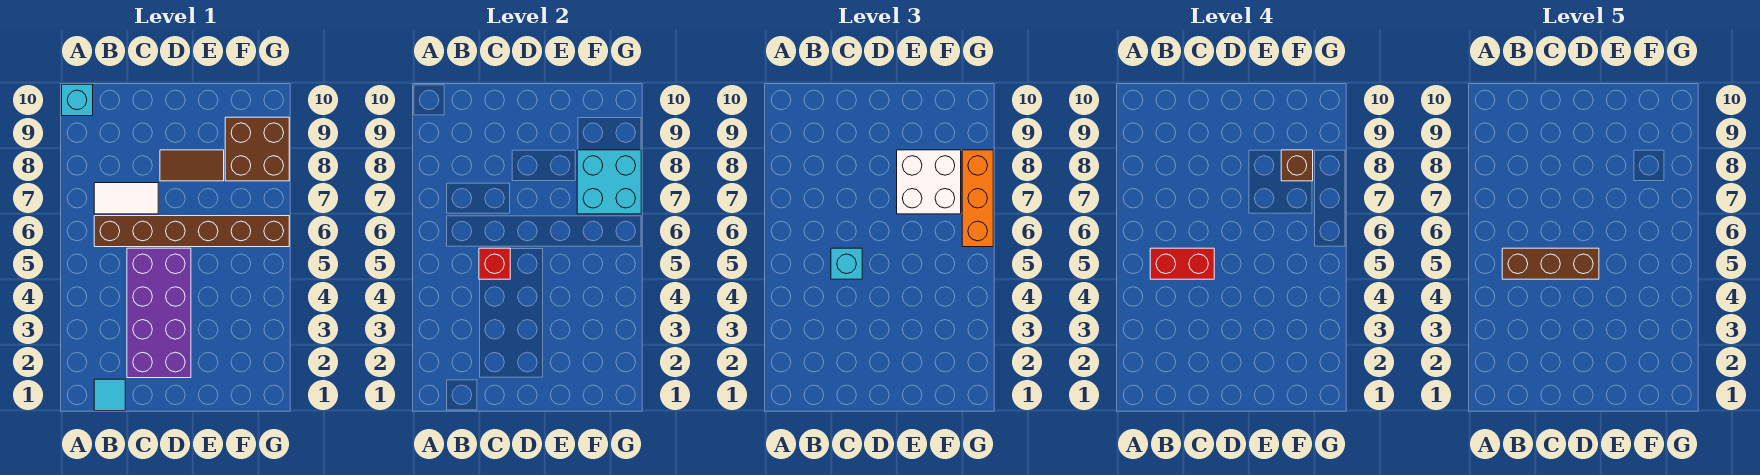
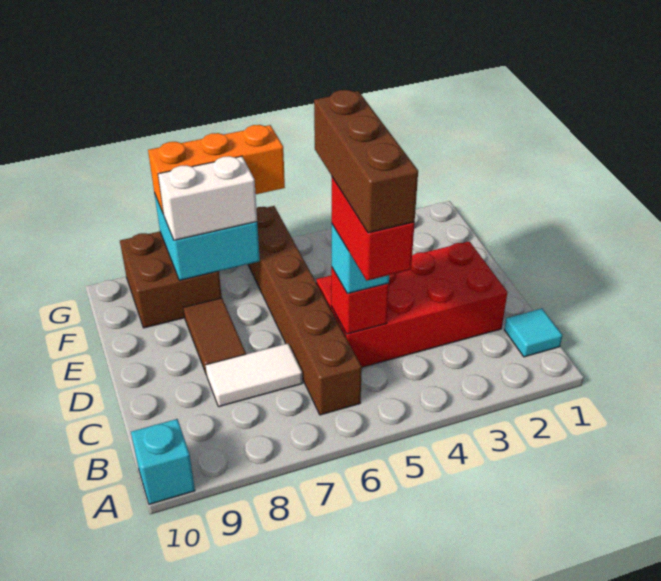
white tile B7:C7 level 1 -> white tile C7:C8 level 1
purple brick C2:D5 level 1 -> red brick C2:D5 level 1
white brick E7:F8 level 3 -> white brick F7:F8 level 3
brown brick F8 level 4 -> none

